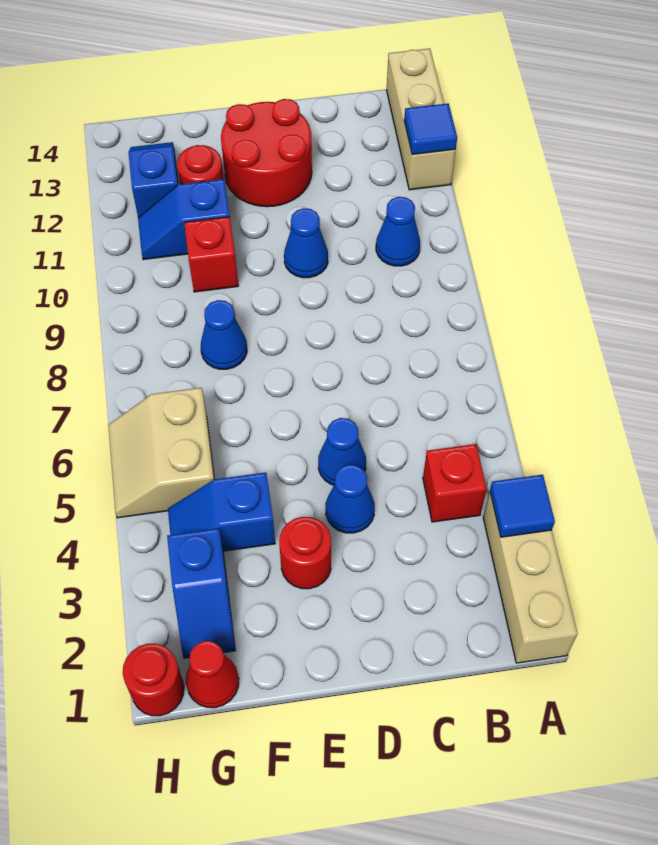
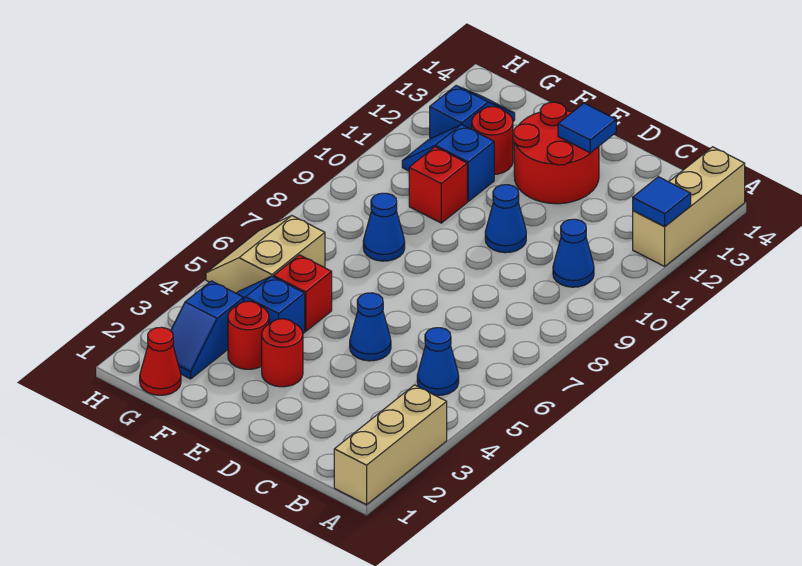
blue tile A3 level 2 -> blue tile D13 level 2
red brick B4 level 1 -> red brick F5 level 1
blue cone D4 level 1 -> blue cone B5 level 1
red round brick H1 level 1 -> red round brick F3 level 1

